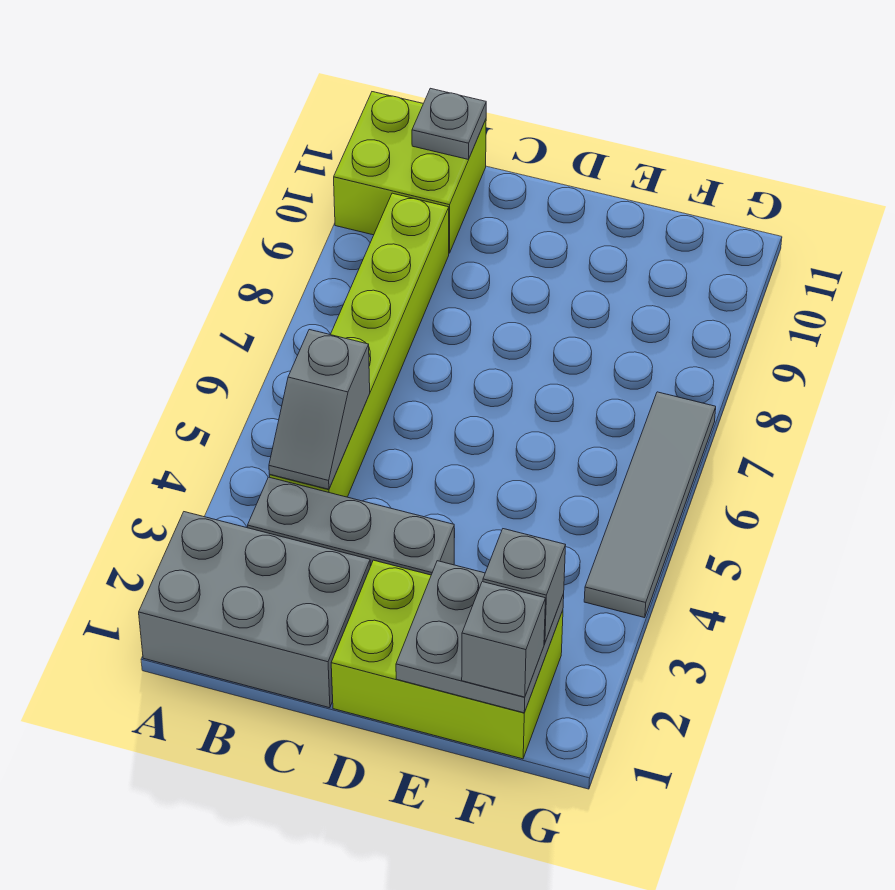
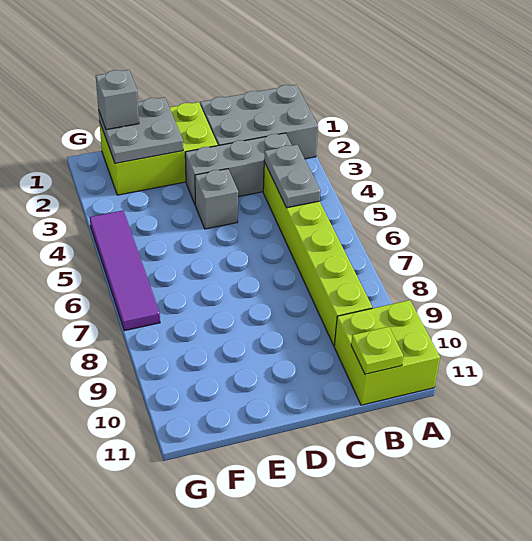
grey slope B4:B5 level 2 top 5 -> grey plate B4:B5 level 2
grey plate B11 level 2 -> lime plate B11 level 2
grey brick F2 level 3 -> grey brick D4 level 1
grey tile G4:G7 level 1 -> purple tile G4:G7 level 1

